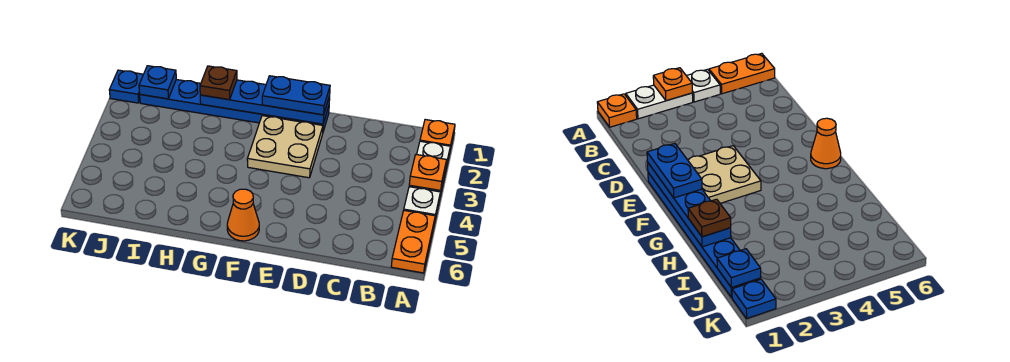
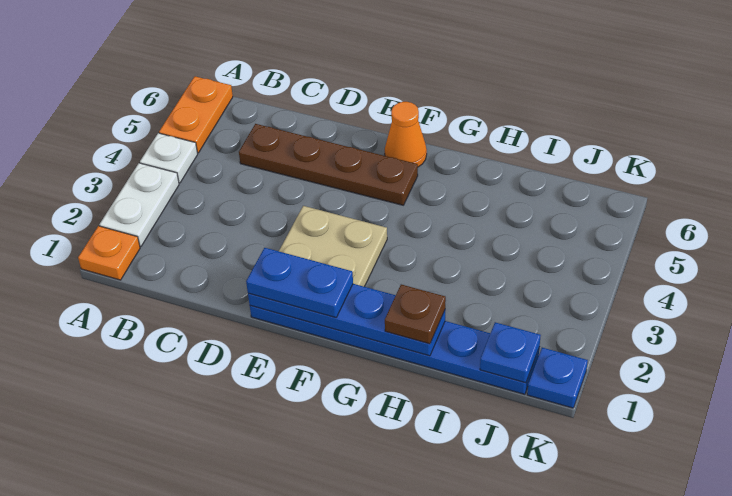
orange plate A3 level 2 -> none
none -> brown plate C5:F5 level 1

